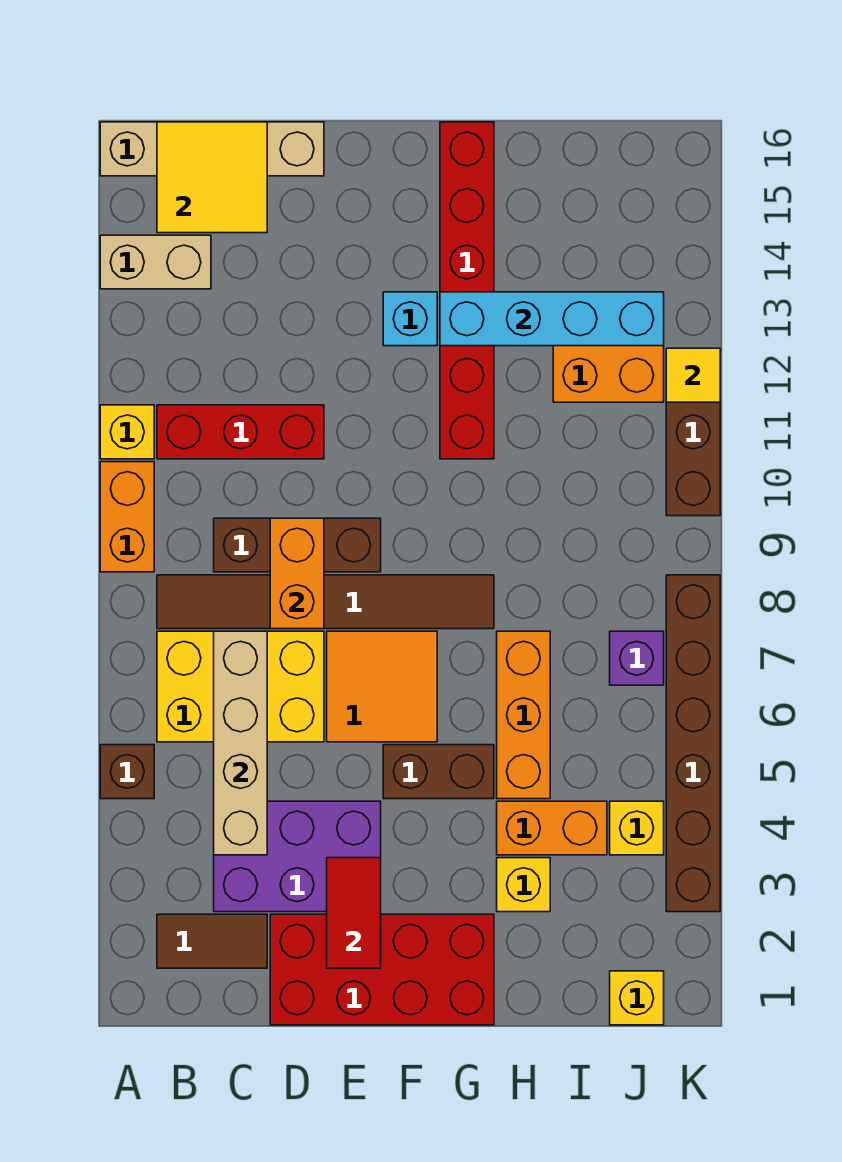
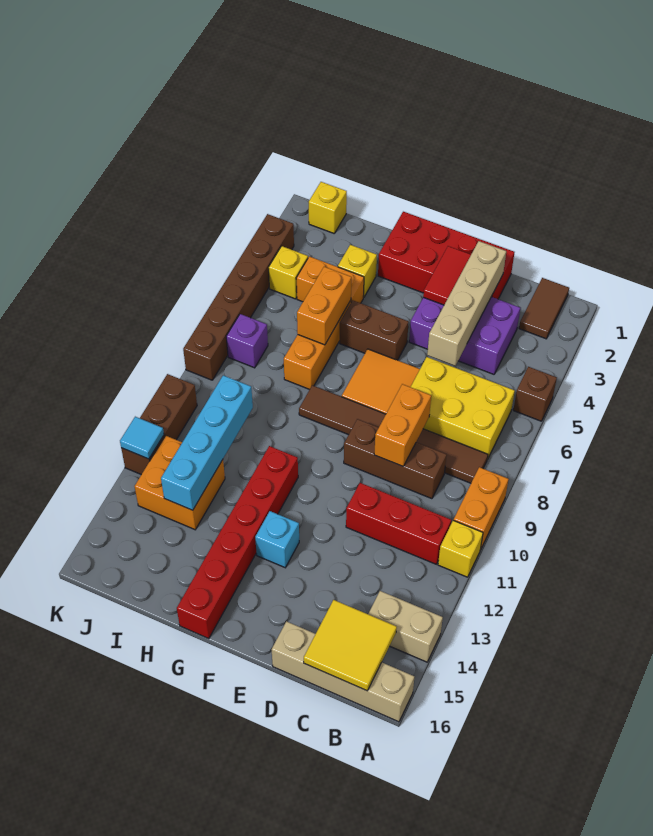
brown tile B2:C2 level 1 -> brown tile B1:B2 level 1
tan brick C4:C7 level 2 -> tan brick D2:D5 level 2
cyan brick G13:J13 level 2 -> cyan brick I10:I13 level 2
none -> orange brick H5:H6 level 2
yellow tile K12 level 2 -> cyan tile K12 level 2

